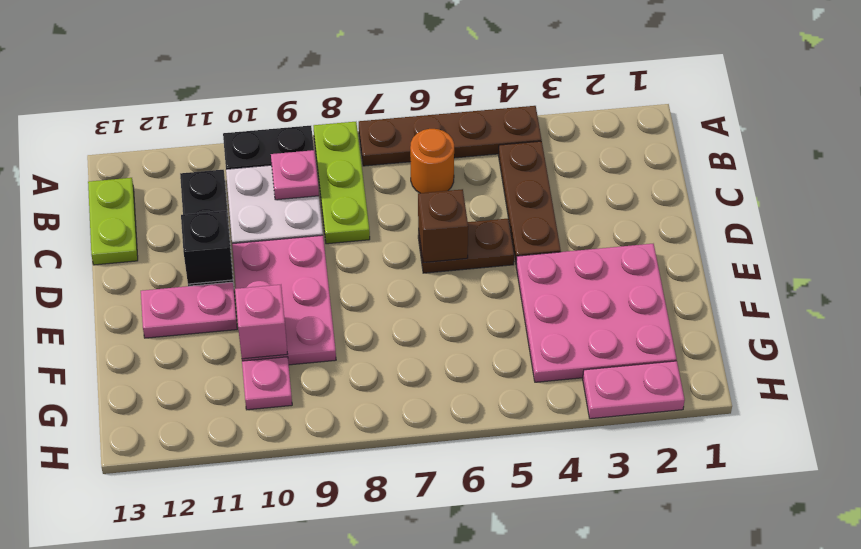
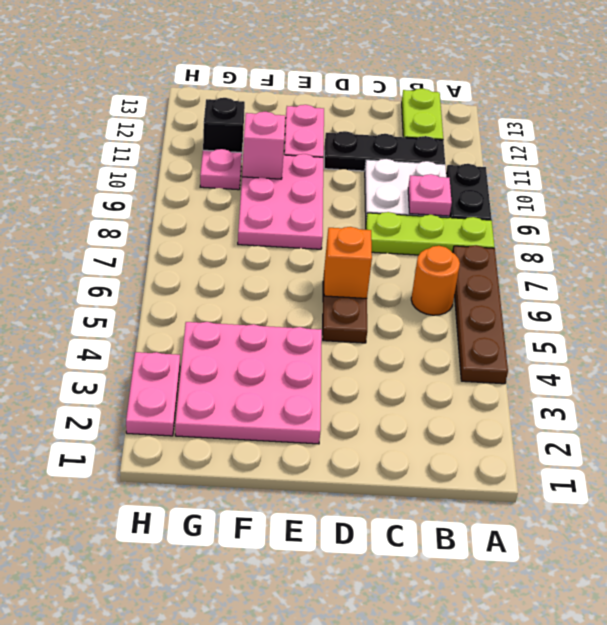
brown plate B4:D4 level 1 -> none
lime plate B13:C13 level 1 -> lime plate B12:B13 level 1
brown brick D6 level 2 -> orange brick D6 level 2
pink plate D9:F10 level 1 -> pink plate E8:F10 level 1
black brick D11 level 2 -> black brick G11 level 1

